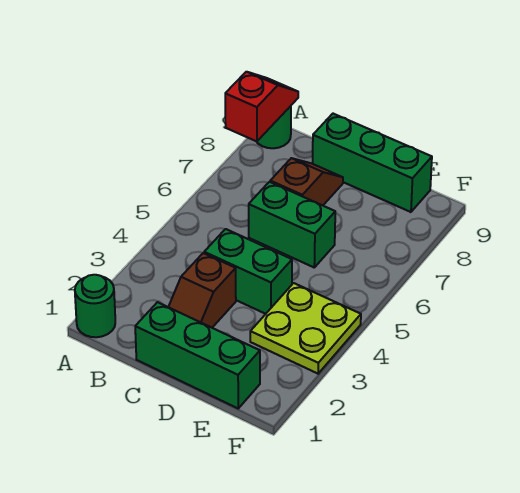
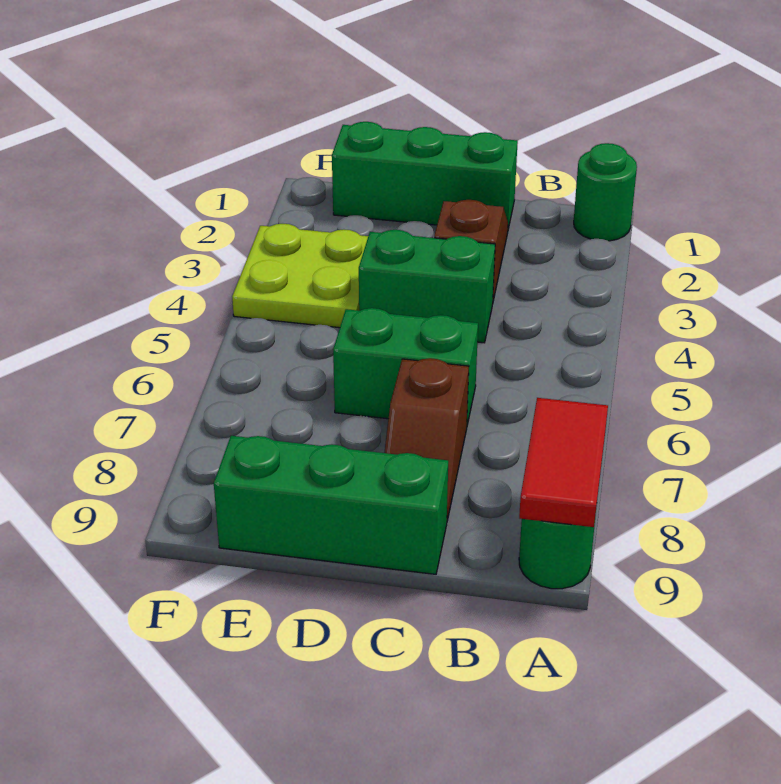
red slope A8:A9 level 2 top 8 -> red tile A8:A9 level 2

